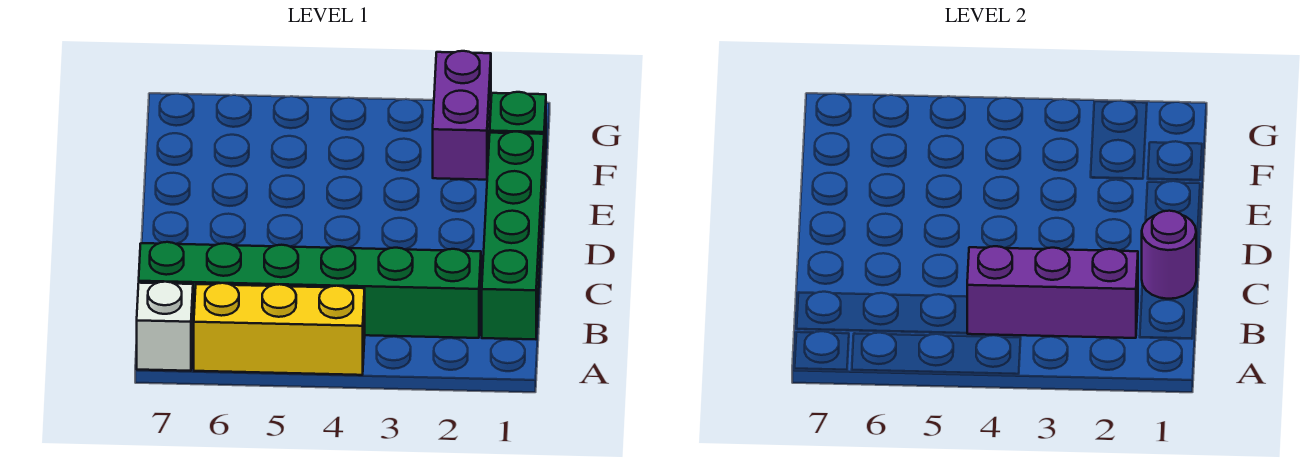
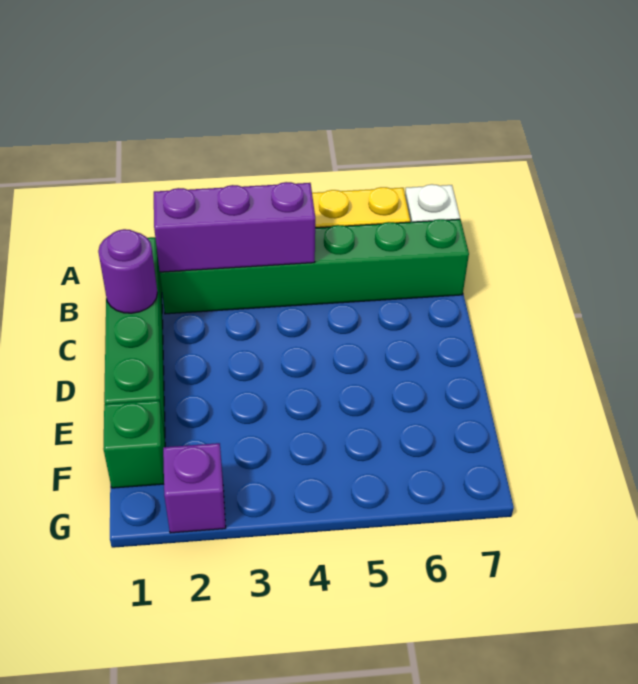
purple brick F2:G2 level 1 -> purple brick G2 level 1

